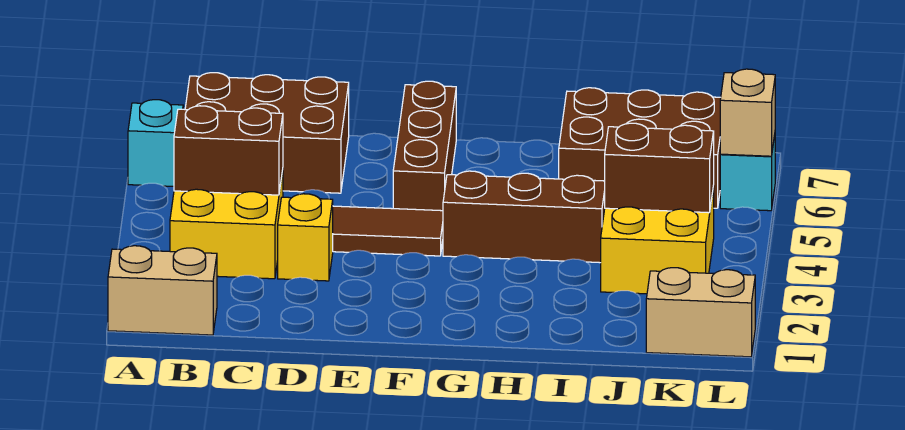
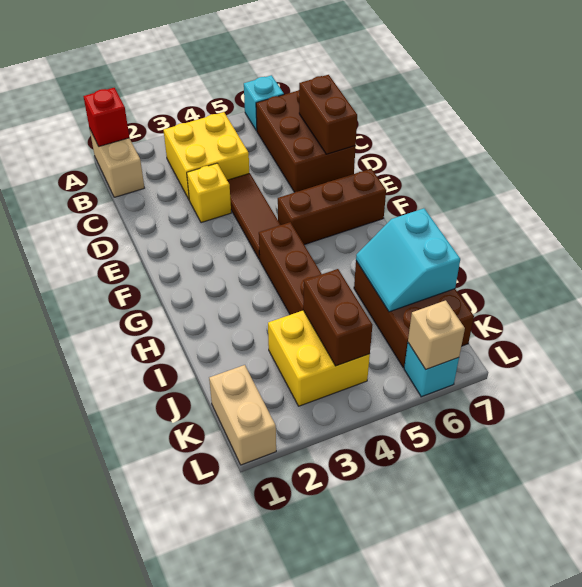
none -> red brick A1 level 2
brown brick B4:C4 level 2 -> brown brick C7:D7 level 2
none -> cyan slope I6:J7 level 2 top 7

